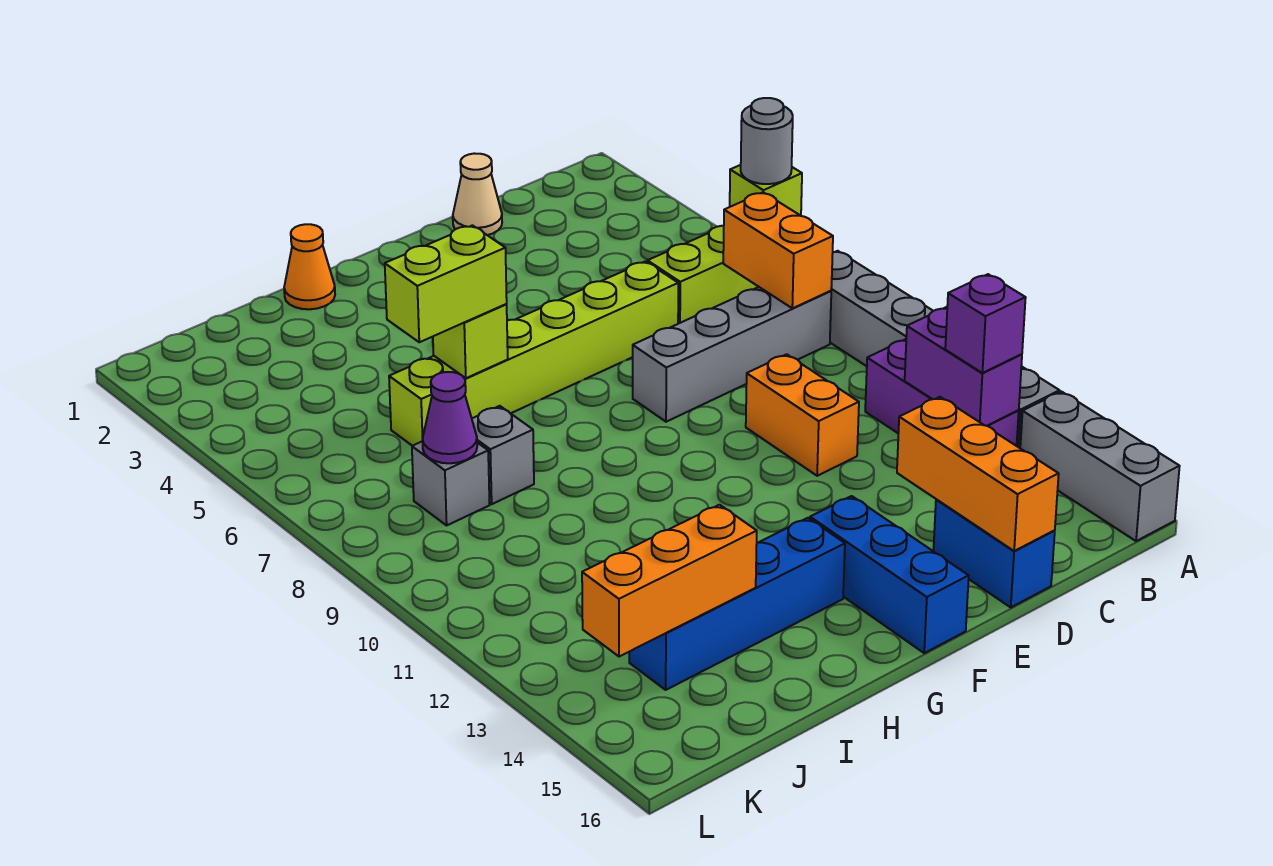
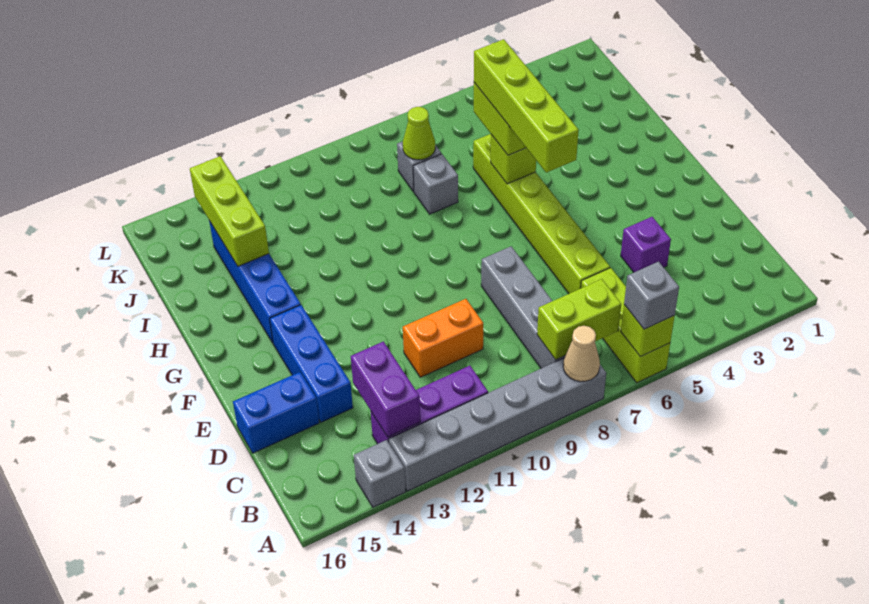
grey round brick A6 level 3 -> grey brick A6 level 3
grey brick A14:A16 level 1 -> grey brick A14 level 1
orange brick B7:B8 level 2 -> lime brick B7:B8 level 2
purple brick B12:B13 level 2 -> purple brick B13:C13 level 2
purple brick B13 level 3 -> purple brick D4 level 1
tan cone D1 level 1 -> tan cone A8 level 2
orange brick D14:D16 level 2 -> none
none -> lime brick F6:I6 level 4
blue brick F14:F16 level 1 -> blue brick D14:F14 level 1
orange cone H1 level 1 -> none
orange brick I14:K14 level 2 -> lime brick I14:K14 level 2
purple cone J8 level 2 -> lime cone J8 level 2

